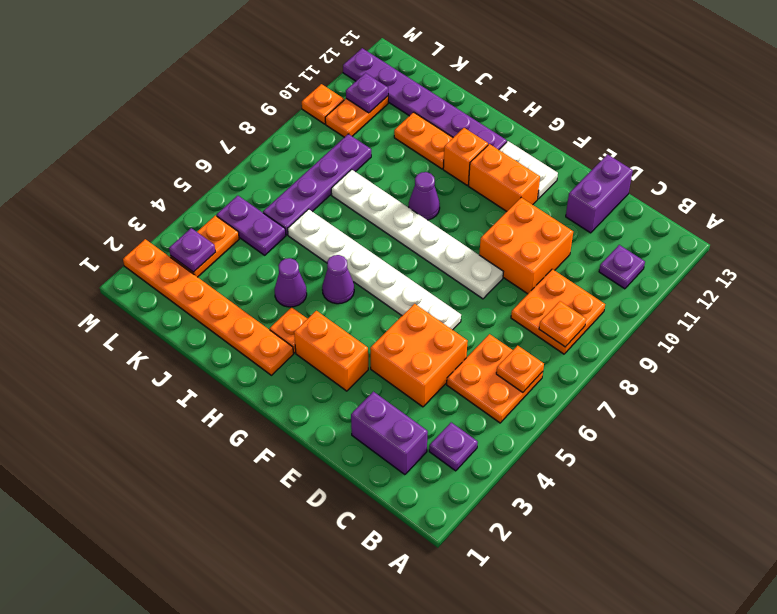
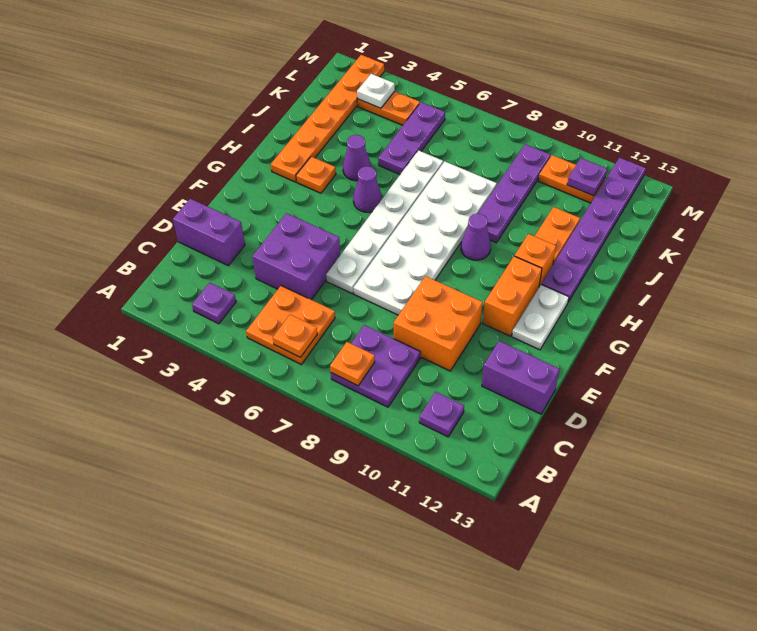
orange plate B8:C9 level 1 -> purple plate B8:C9 level 1
purple brick C2:D2 level 1 -> purple brick D1:D2 level 1
orange brick D4:E5 level 1 -> purple brick D4:E5 level 1
white plate E8:J8 level 1 -> white plate E7:J8 level 1
orange brick F3:G3 level 1 -> none
purple plate K5:L5 level 1 -> purple plate J5:L5 level 1
purple plate K6:K9 level 1 -> purple plate I9:L9 level 1
purple plate L3 level 2 -> white plate L3 level 2
orange plate M10 level 1 -> none

